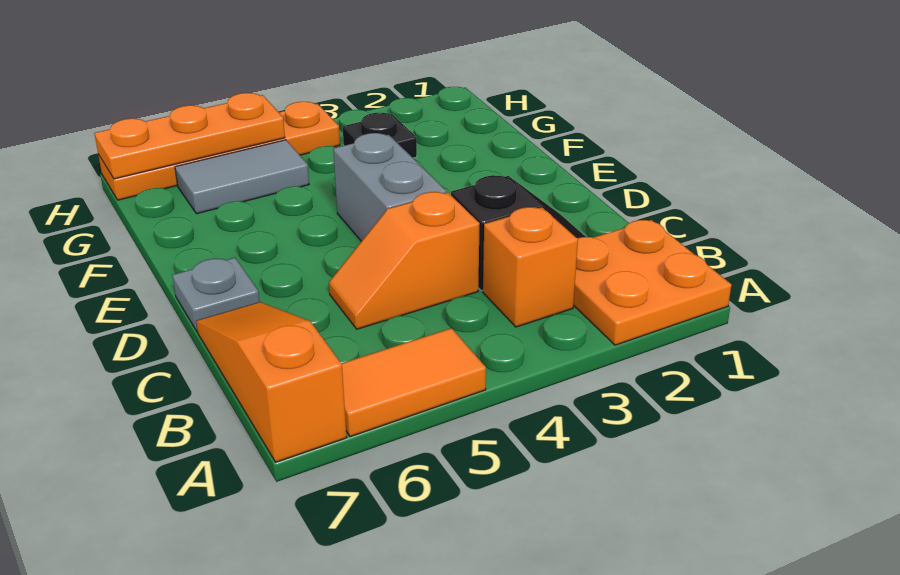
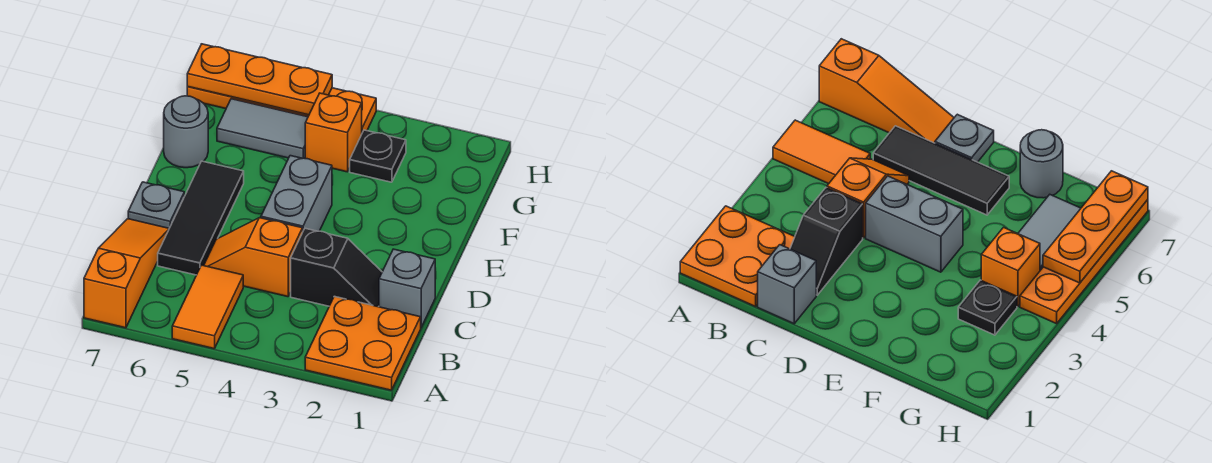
orange tile A5:A6 level 1 -> orange tile A5:B5 level 1
orange brick B3 level 1 -> orange brick G4 level 1
none -> grey brick C1 level 1
none -> black tile C6:E6 level 1
none -> grey round brick F7 level 1

